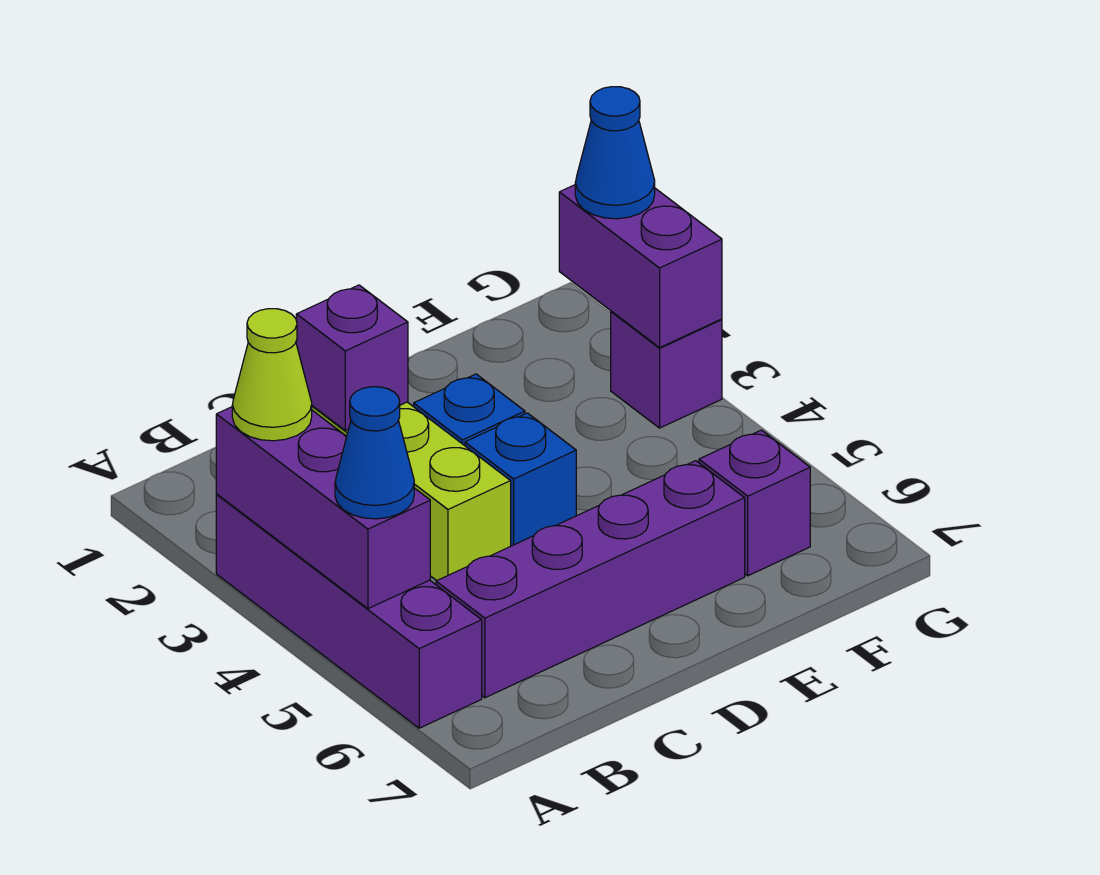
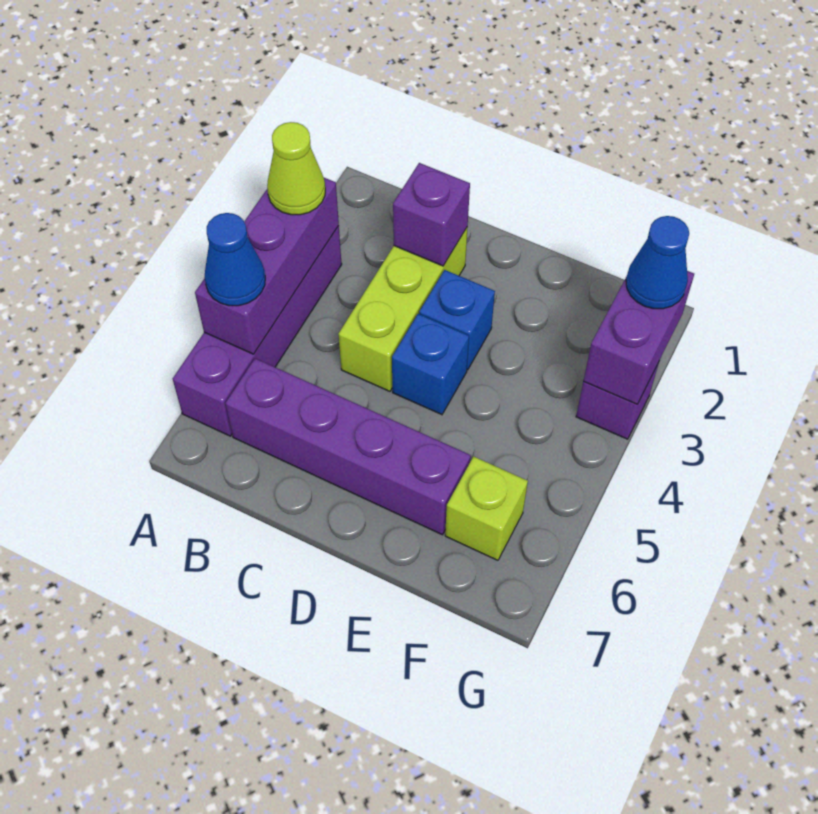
purple brick F6 level 1 -> lime brick F6 level 1

